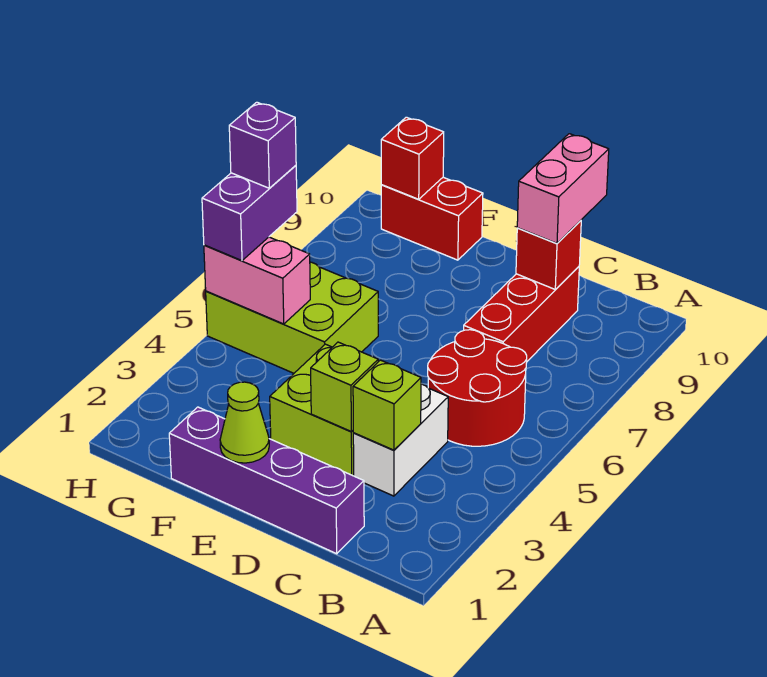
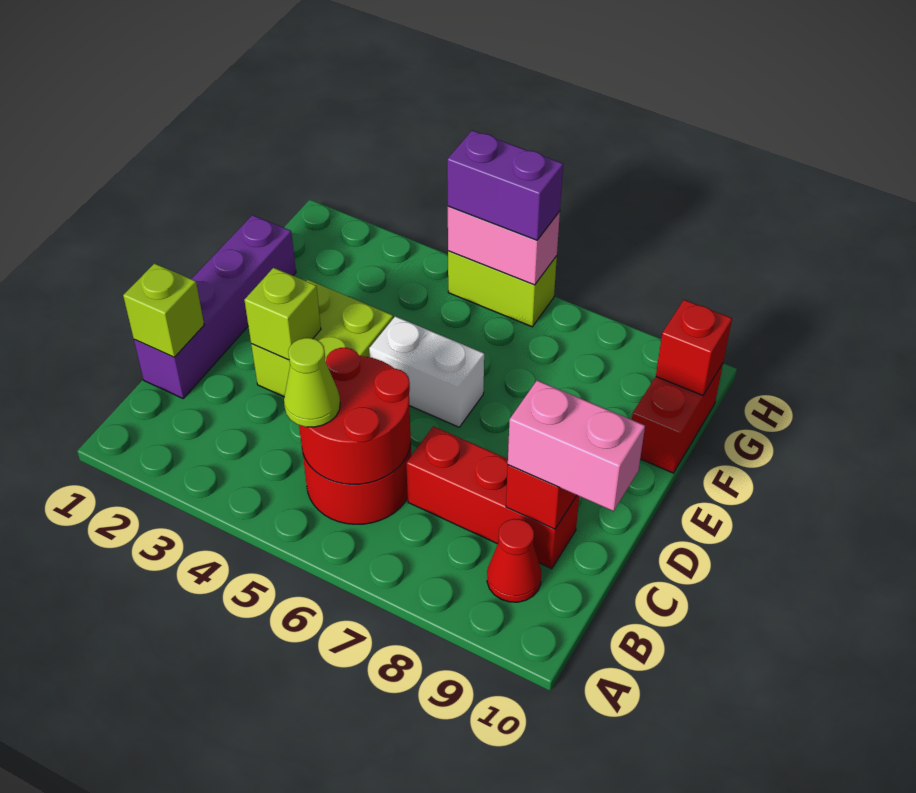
none -> red round brick B5:C6 level 2
none -> red cone B9 level 1
white brick C3:C4 level 1 -> white brick E5:E6 level 1
lime brick C3 level 2 -> lime brick C1 level 2
lime cone E1 level 2 -> lime cone B5 level 3
lime brick F5:H6 level 1 -> lime brick H5:H6 level 1
pink brick G5:H5 level 2 -> pink brick H5:H6 level 2
purple brick H6 level 4 -> none

